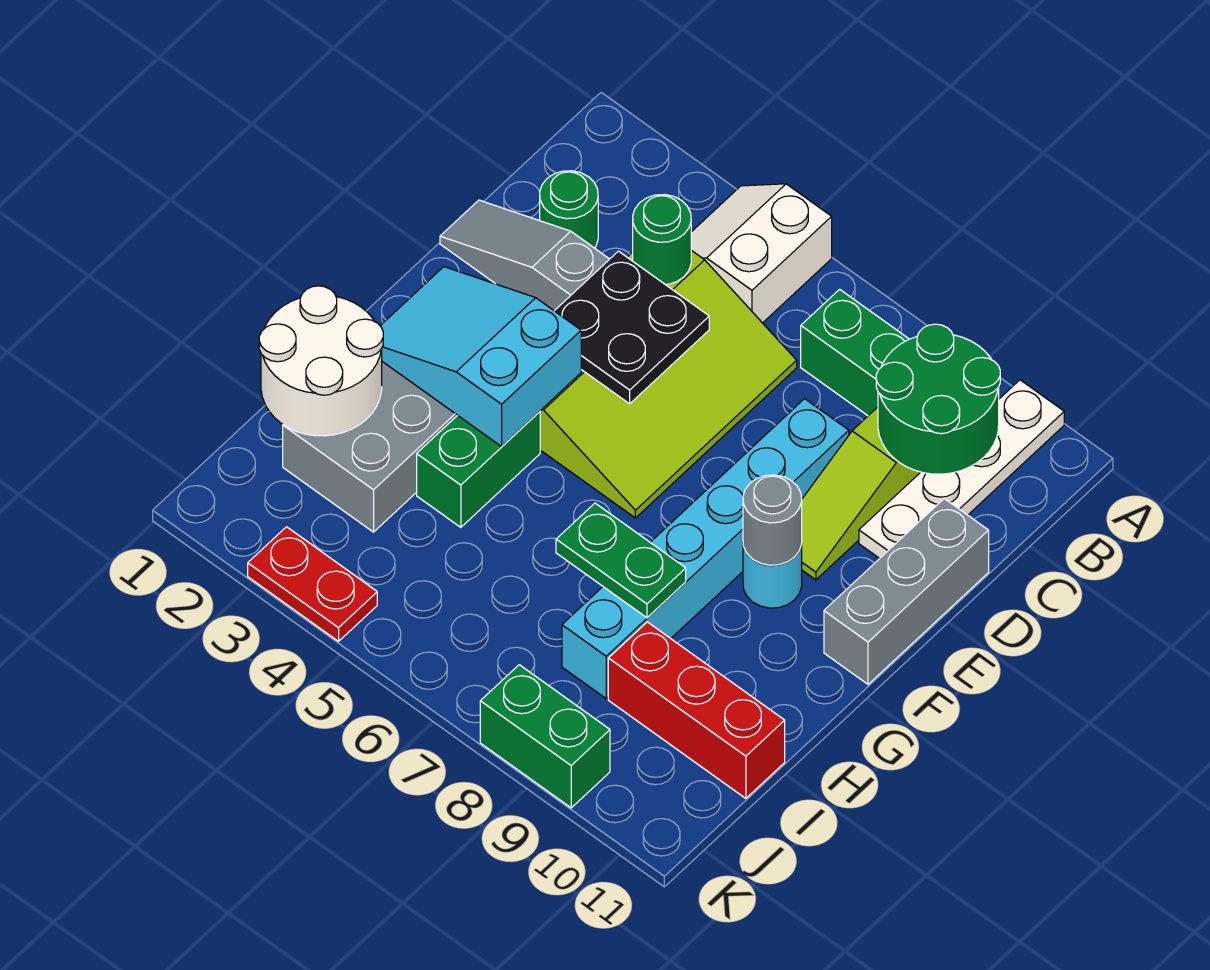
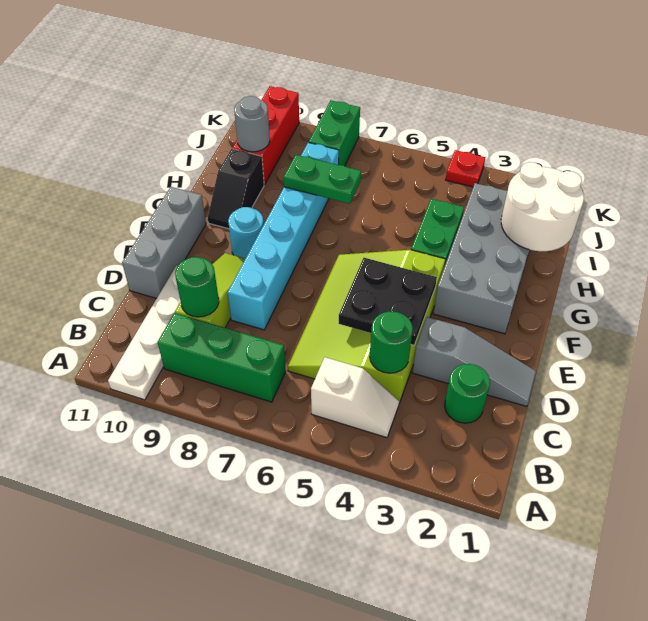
white slope A4:B5 level 1 top 5 -> white slope B4:B5 level 1 top 5
green round brick B9:C10 level 2 -> green round brick C9 level 2
cyan slope F2:G4 level 2 top 4 -> none
grey round brick F9 level 2 -> grey round brick I10 level 2
none -> black slope G10:H10 level 1 top H
red brick I9:I11 level 1 -> red brick I10:K10 level 1
red plate K3:K4 level 1 -> red plate K4 level 1
green brick K8:K9 level 1 -> green brick J8:K8 level 1

